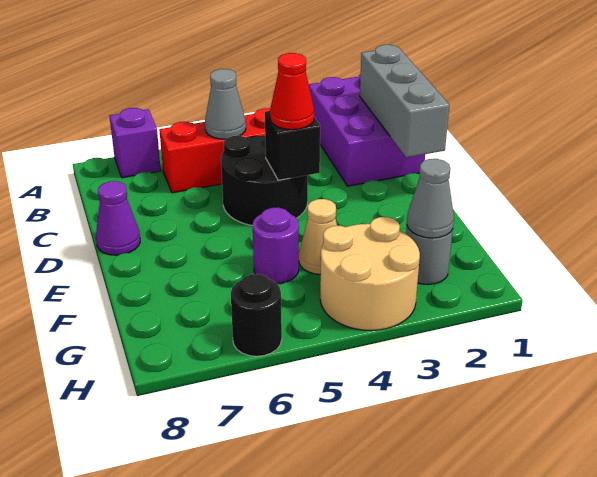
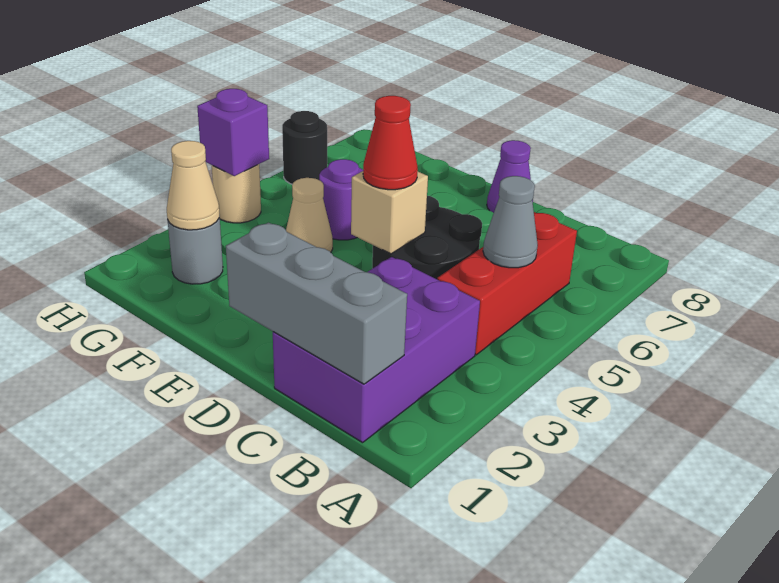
purple brick A1:C2 level 1 -> purple brick B1:C3 level 1
purple brick A7 level 1 -> purple brick H4 level 2
black brick D4 level 2 -> tan brick D4 level 2
grey cone G2 level 2 -> tan cone G2 level 2
tan round brick G3:H4 level 1 -> tan round brick H4 level 1

